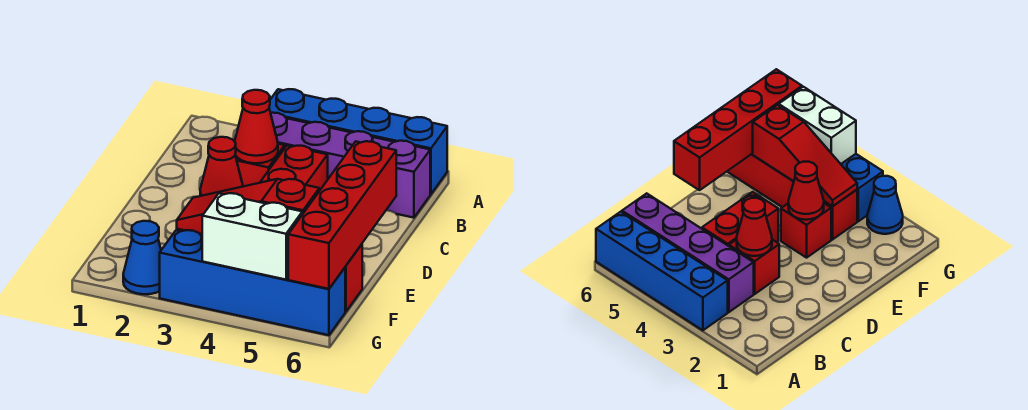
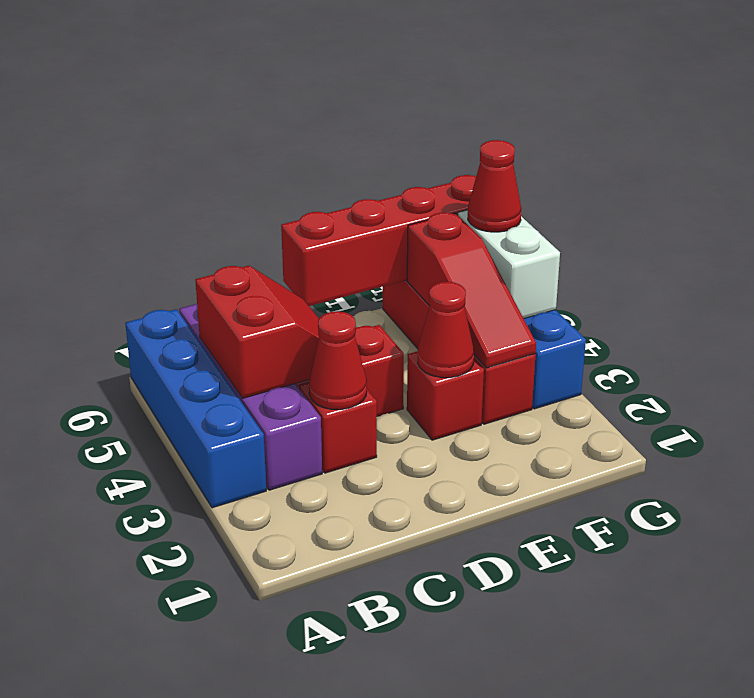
none -> red slope B4:C5 level 2 top B
blue cone G2 level 1 -> none
none -> red cone G5 level 3

